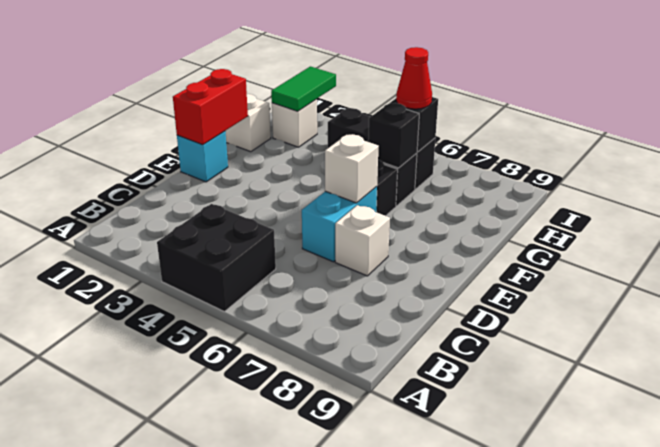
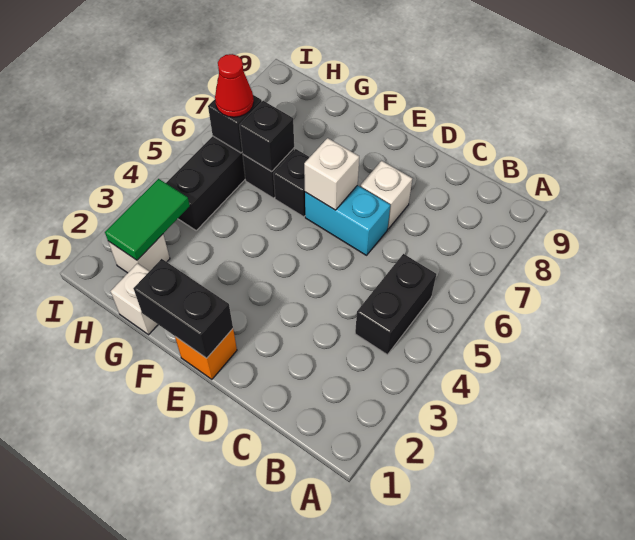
black brick A4:B5 level 1 -> black brick B4:B5 level 1
cyan brick E1 level 1 -> orange brick E1 level 1
red brick E1:F1 level 2 -> black brick E1:F1 level 2
green tile H2:I2 level 2 -> green tile H2:H3 level 2

